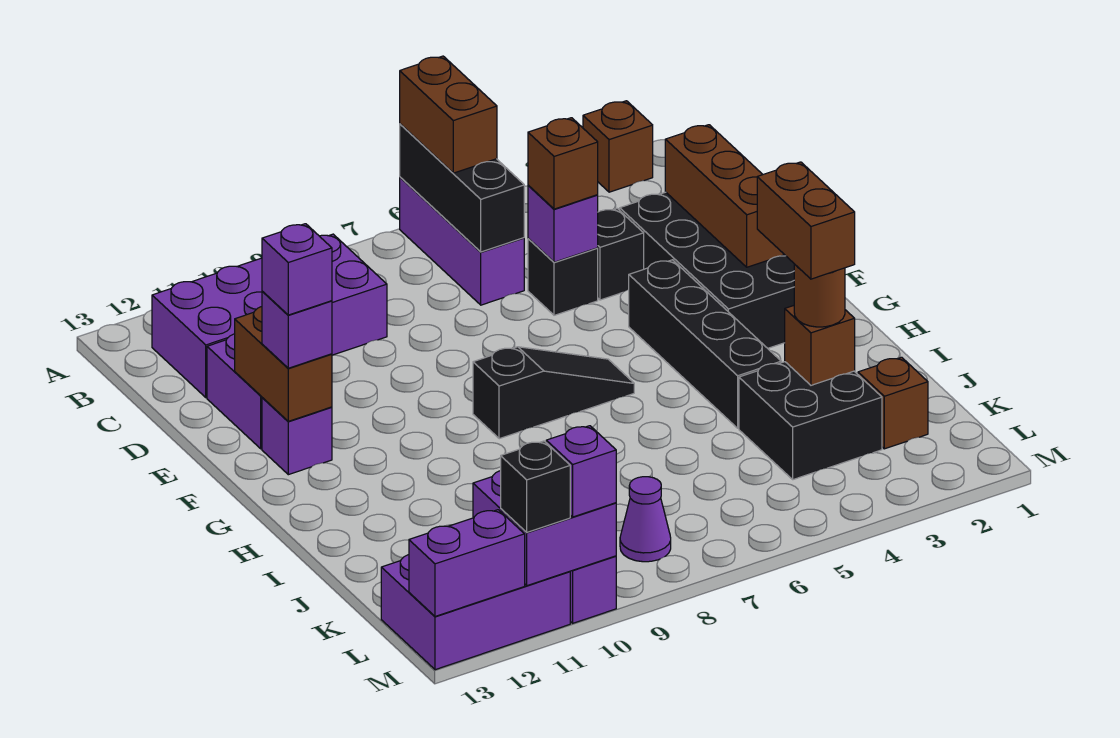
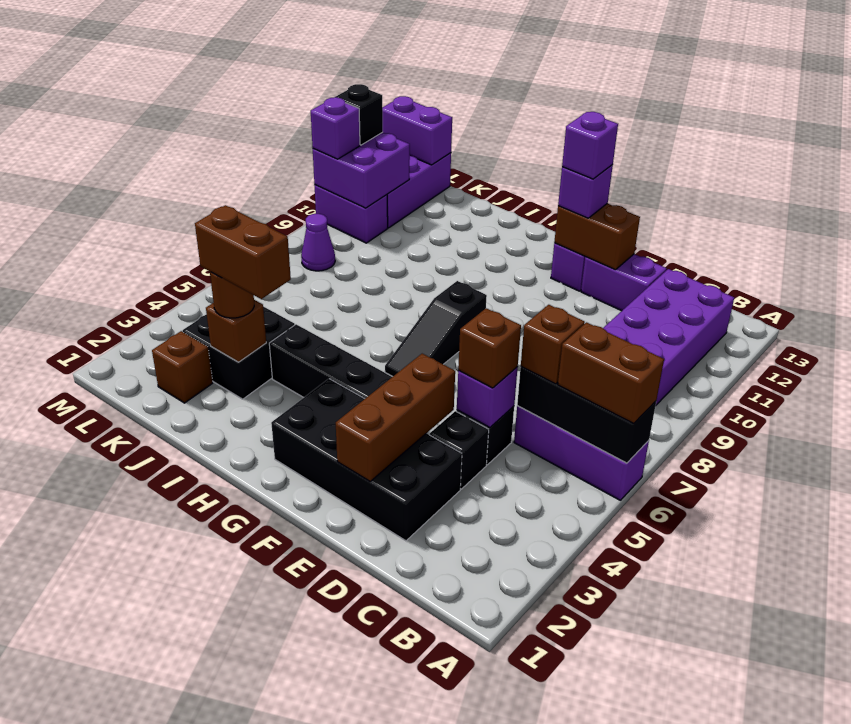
brown brick A2 level 1 -> brown brick C6 level 3
brown brick D2:F2 level 2 -> brown brick E2:E4 level 2
purple brick M12:M13 level 2 -> purple brick L13:M13 level 2

